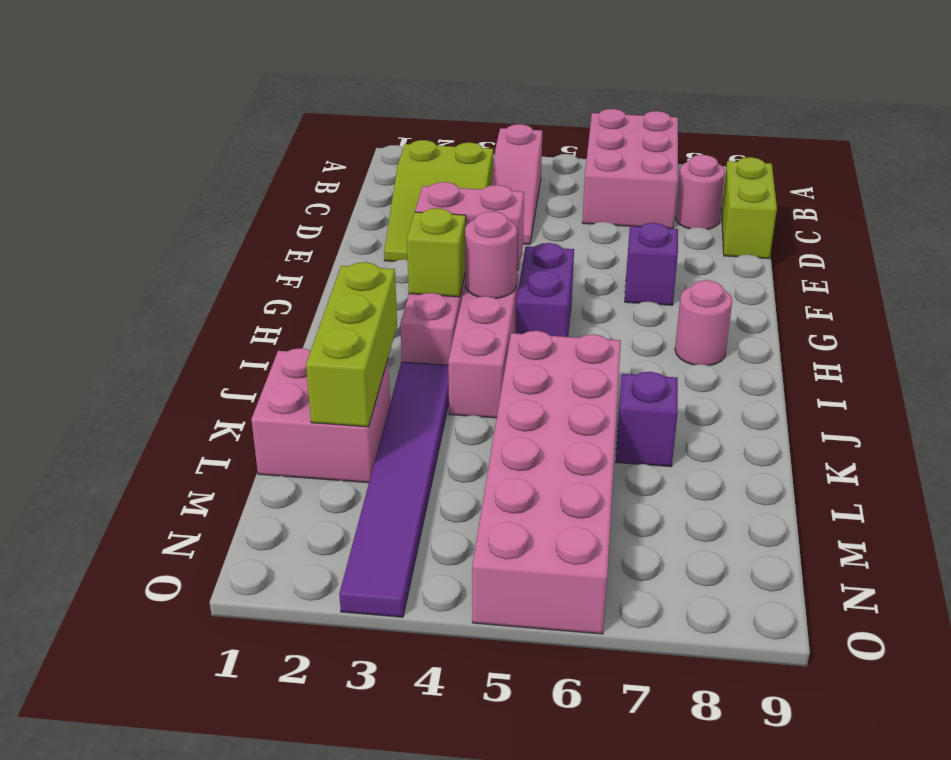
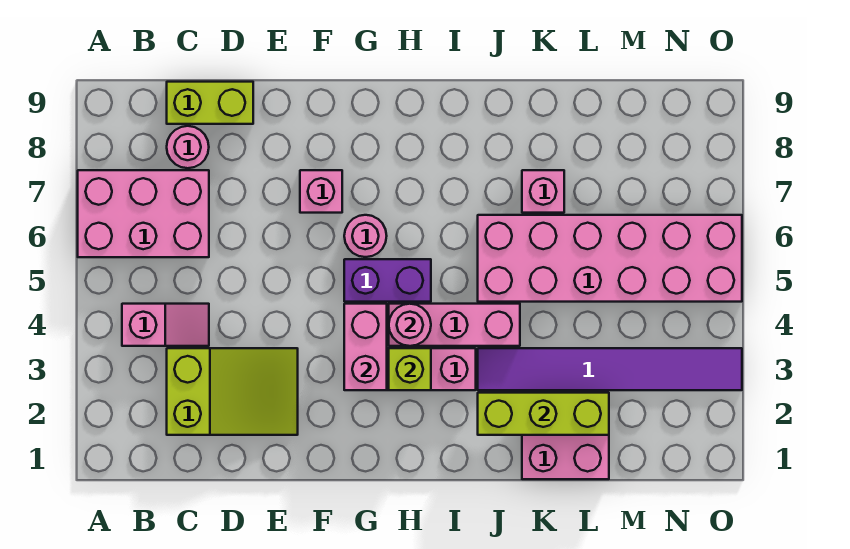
pink slope B4:D4 level 1 top B -> pink slope B4:C4 level 1 top B
purple brick F7 level 1 -> pink brick F7 level 1
pink round brick H8 level 1 -> pink round brick G6 level 1
purple brick K7 level 1 -> pink brick K7 level 1

